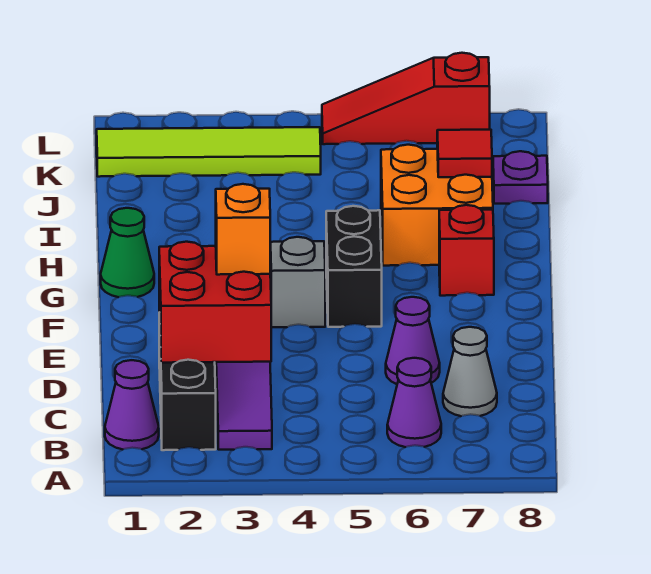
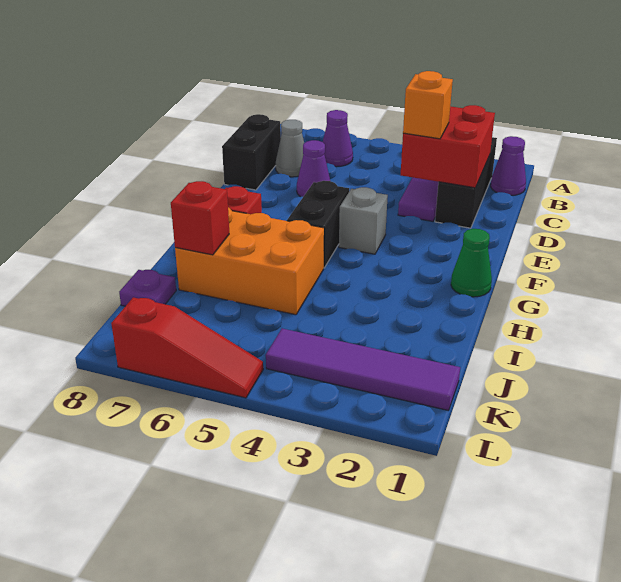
none -> black brick C8:D8 level 1
orange brick H6:I7 level 1 -> orange brick H5:I7 level 1
red tile I7 level 2 -> red brick I7 level 2
lime tile K1:K4 level 1 -> purple tile K1:K4 level 1

